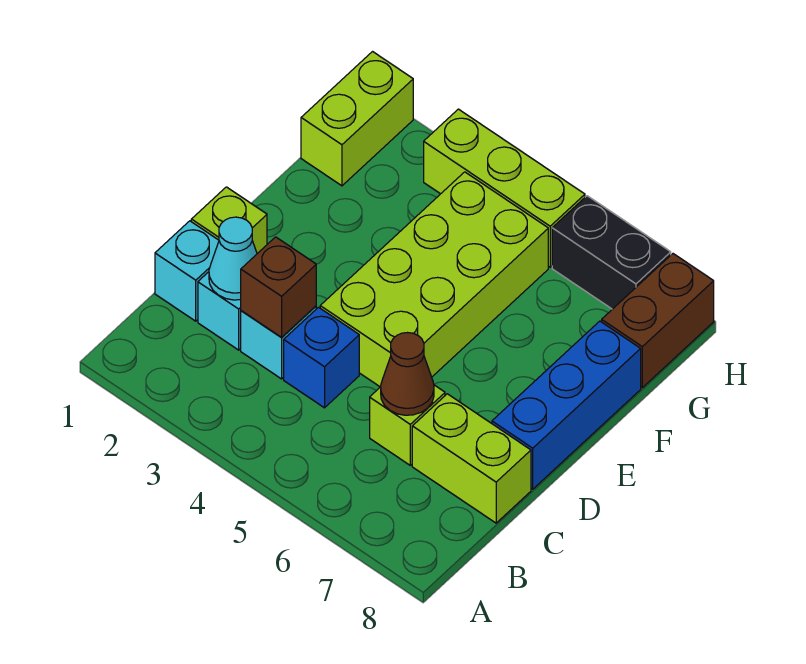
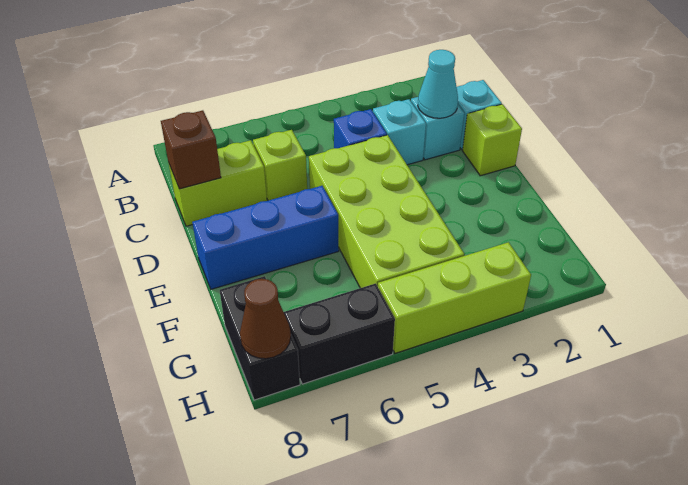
brown brick C3 level 2 -> brown brick C8 level 2
brown cone C6 level 2 -> brown cone H8 level 2
blue brick D8:F8 level 1 -> blue brick E6:E8 level 1
lime brick G1:H1 level 1 -> none
brown brick G8:H8 level 1 -> black brick G8:H8 level 1

